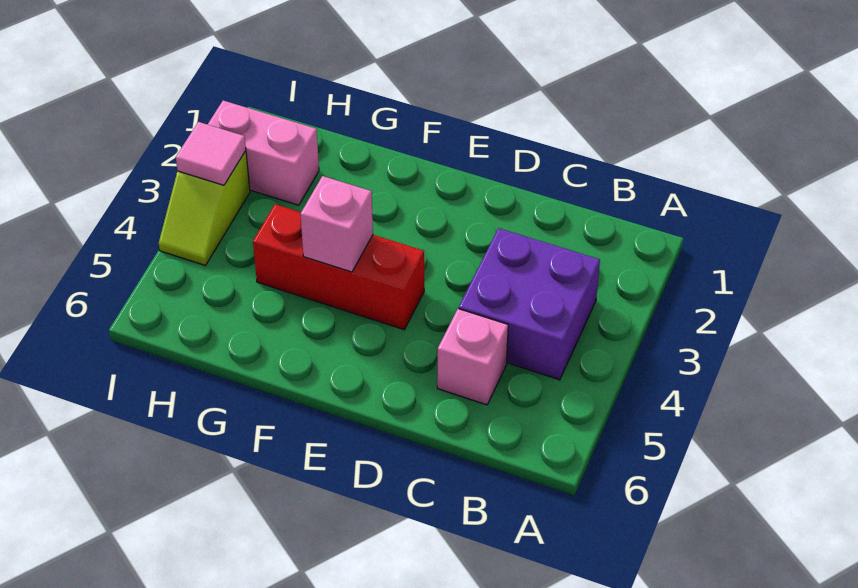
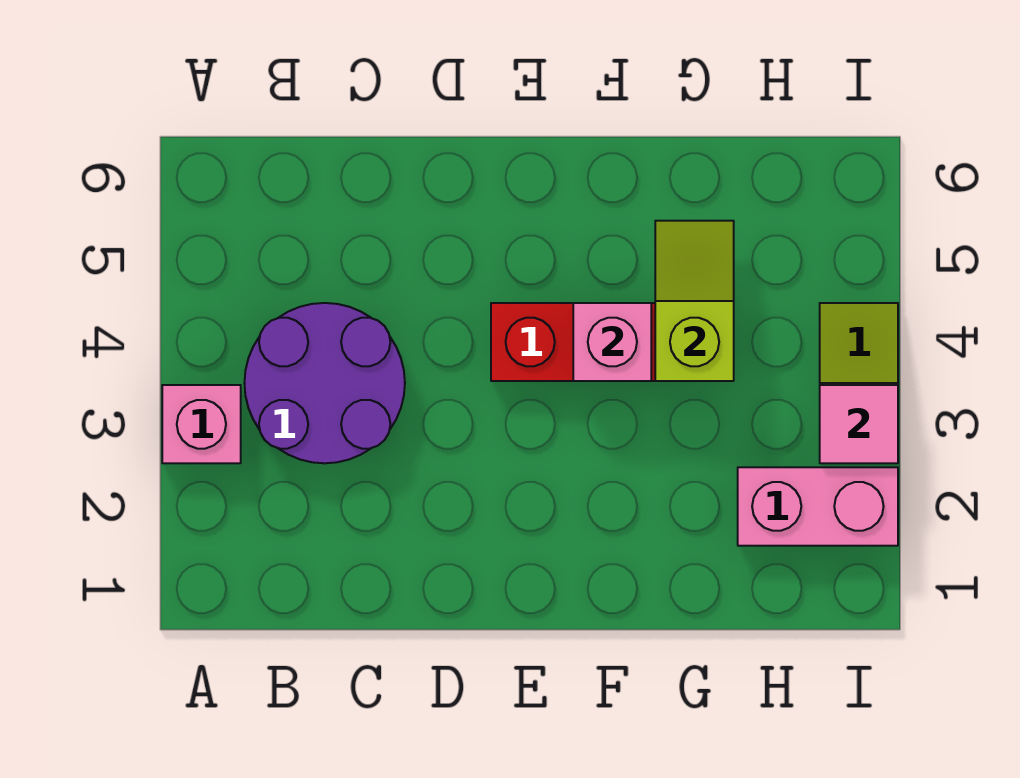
purple brick B3:C4 level 1 -> purple round brick B3:C4 level 1
pink brick C5 level 1 -> pink brick A3 level 1
none -> lime slope G4:G5 level 2 top 4

